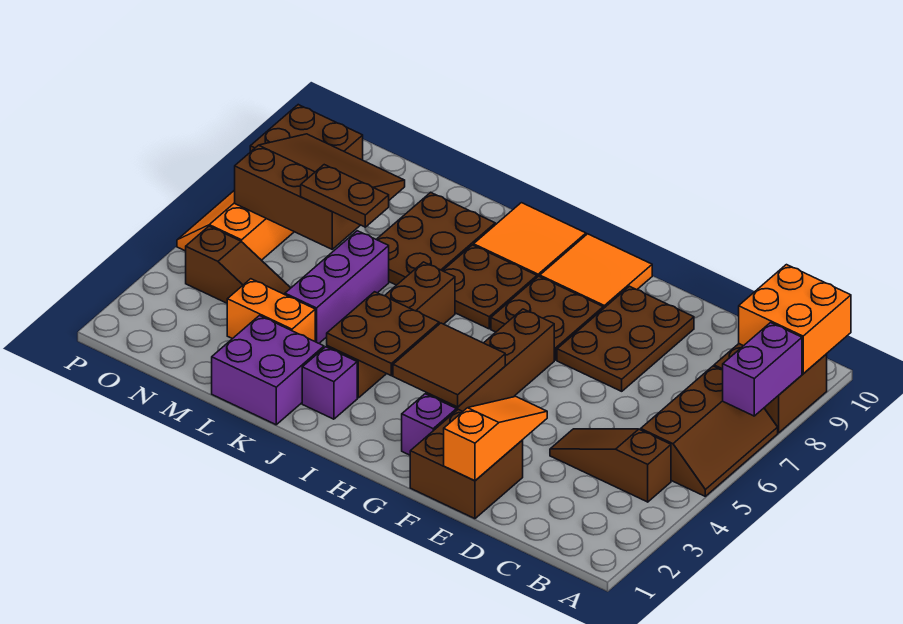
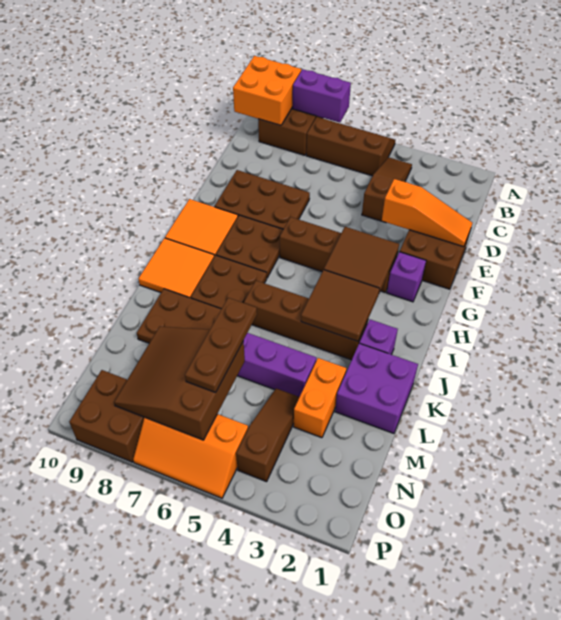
brown slope B4:D4 level 1 top B -> brown slope B4:D4 level 1 top D
orange slope E1:E3 level 2 top 1 -> orange slope E1:E3 level 2 top 3
brown plate I3:J4 level 2 -> brown tile I3:J4 level 2
brown plate L6:M6 level 3 -> brown plate L6:N6 level 3

